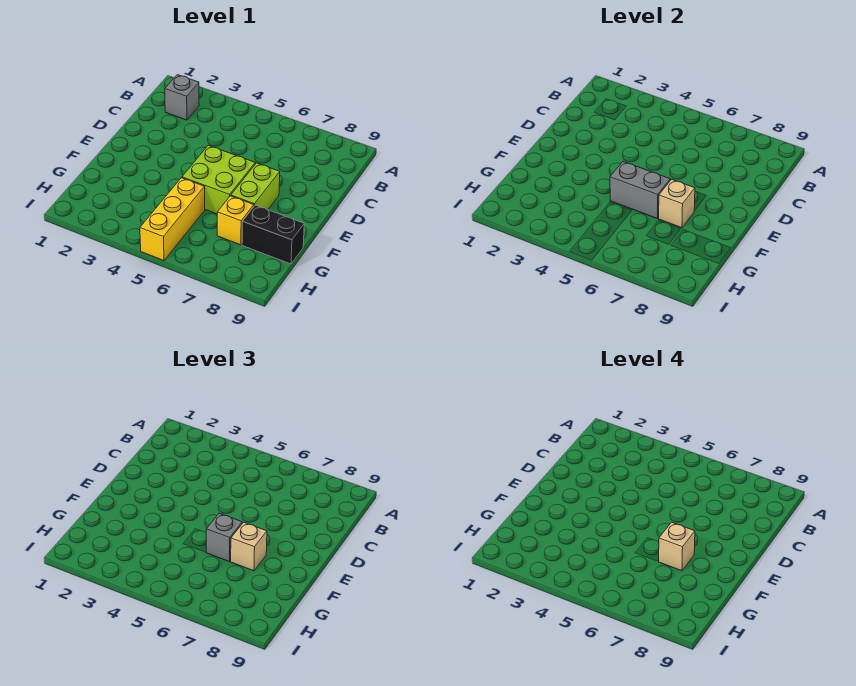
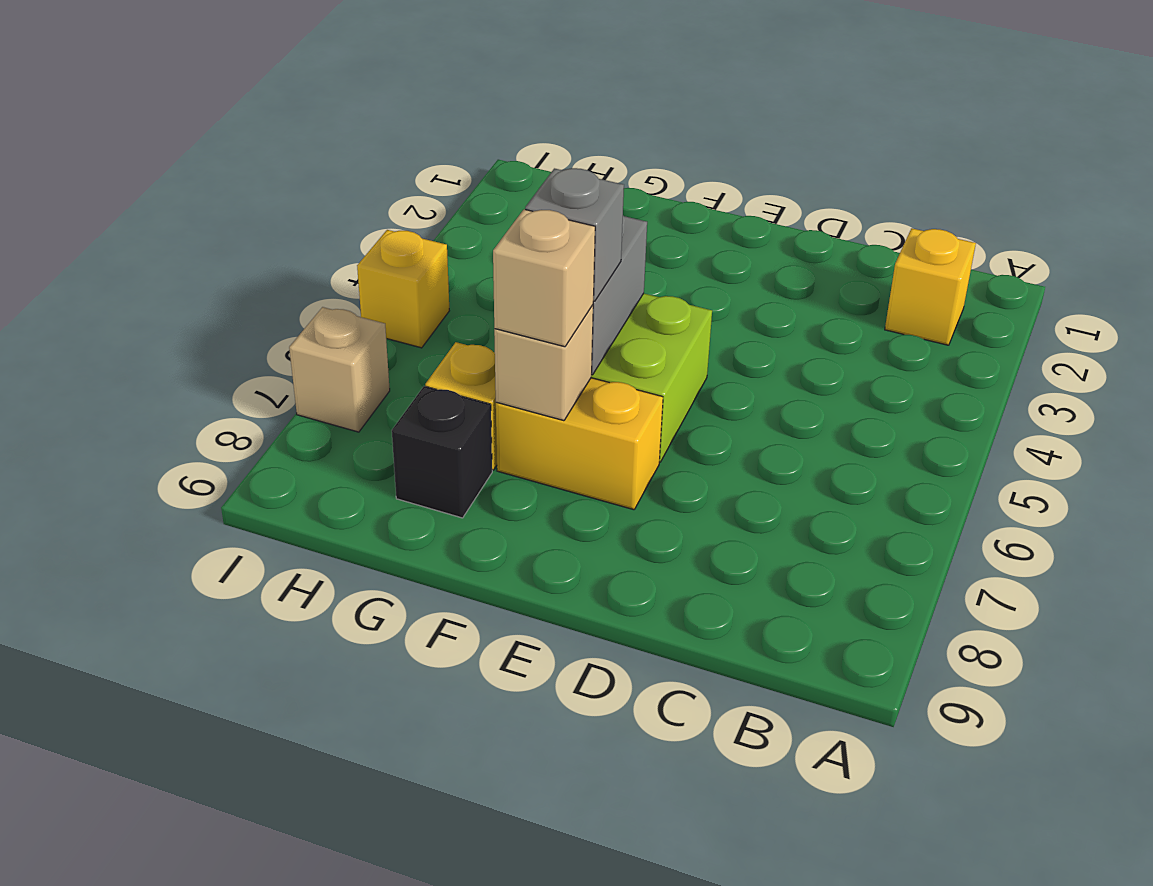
grey brick B2 level 1 -> yellow brick B2 level 1
lime brick E7:F7 level 1 -> yellow brick E7:F7 level 1
tan brick F7 level 4 -> tan brick I7 level 1
yellow brick G5:I5 level 1 -> yellow brick I5 level 1
black brick G8:G9 level 1 -> black brick G8 level 1

